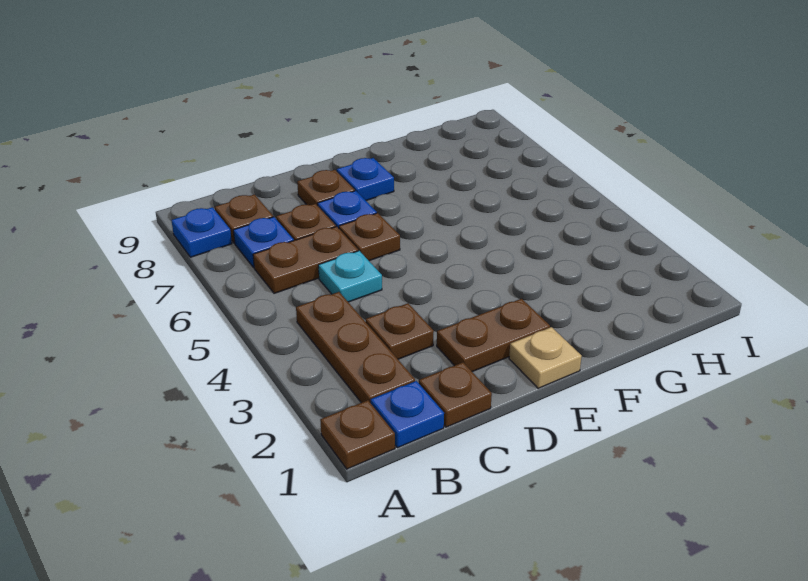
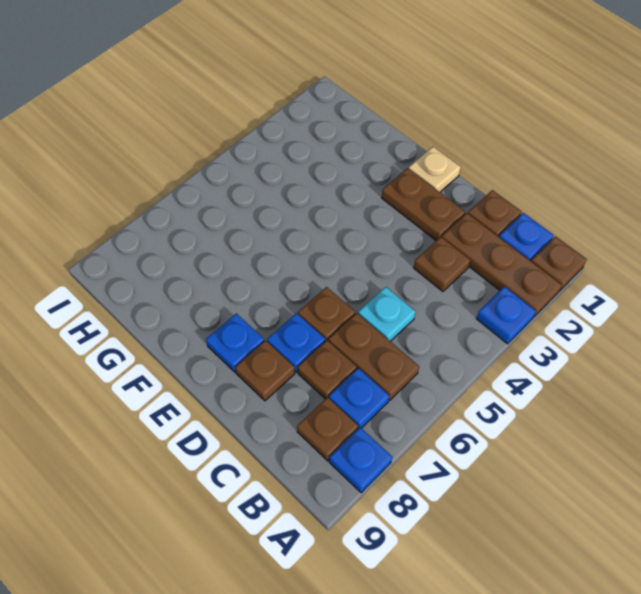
none -> blue plate A3 level 1
brown plate B2:B4 level 1 -> brown plate A2:C2 level 1

